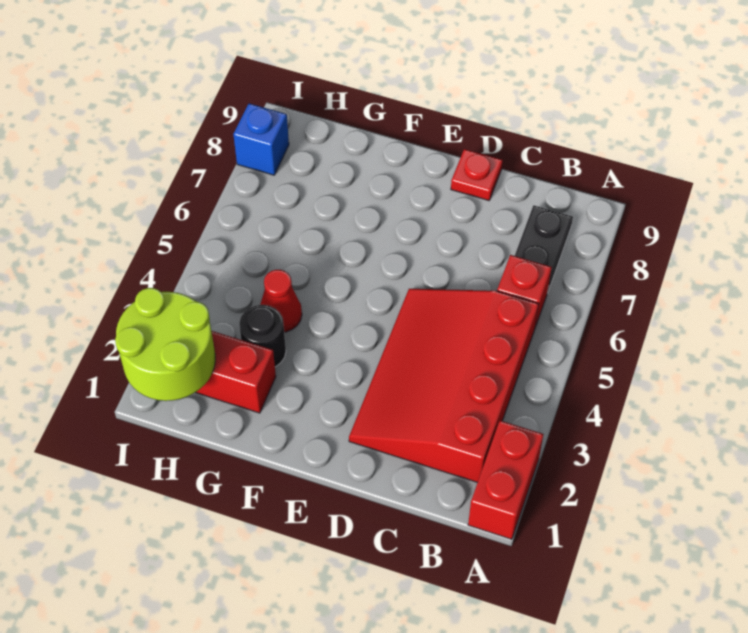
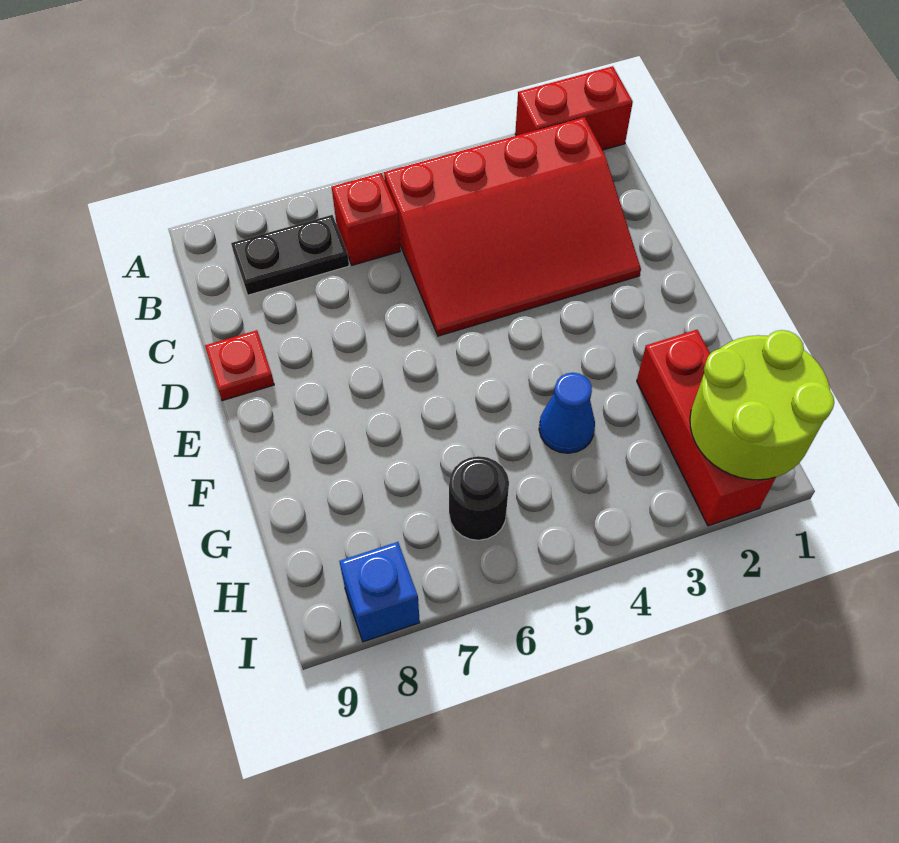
black round brick G3 level 1 -> black round brick H6 level 1
red cone G4 level 1 -> blue cone G4 level 1

